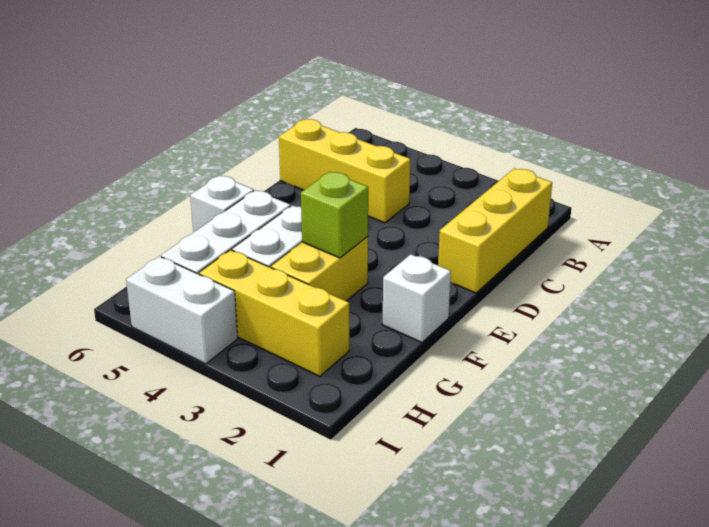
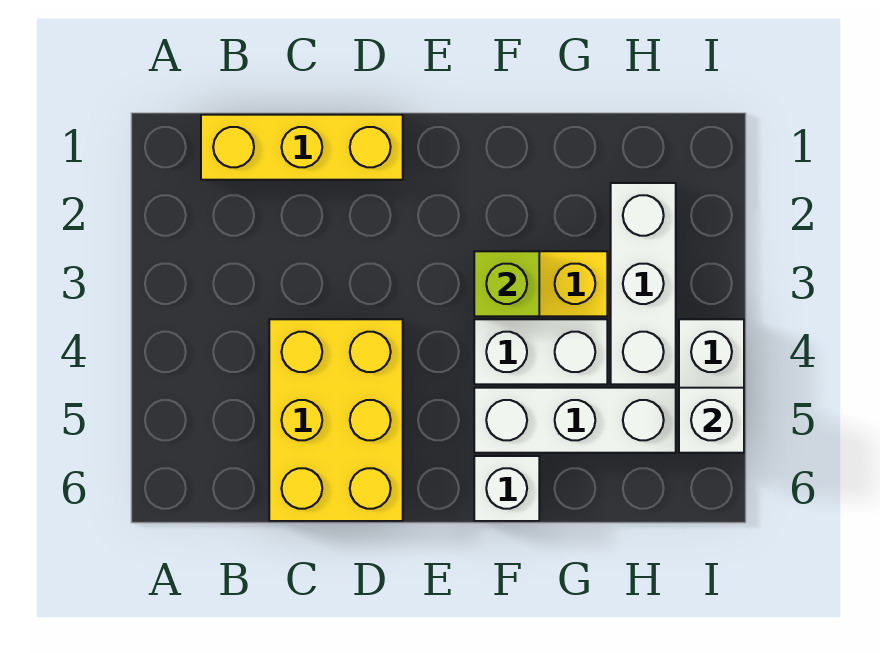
yellow brick C4:C6 level 1 -> yellow brick C4:D6 level 1
white brick F1 level 1 -> white brick I5 level 2
yellow brick H2:H4 level 1 -> white brick H2:H4 level 1

